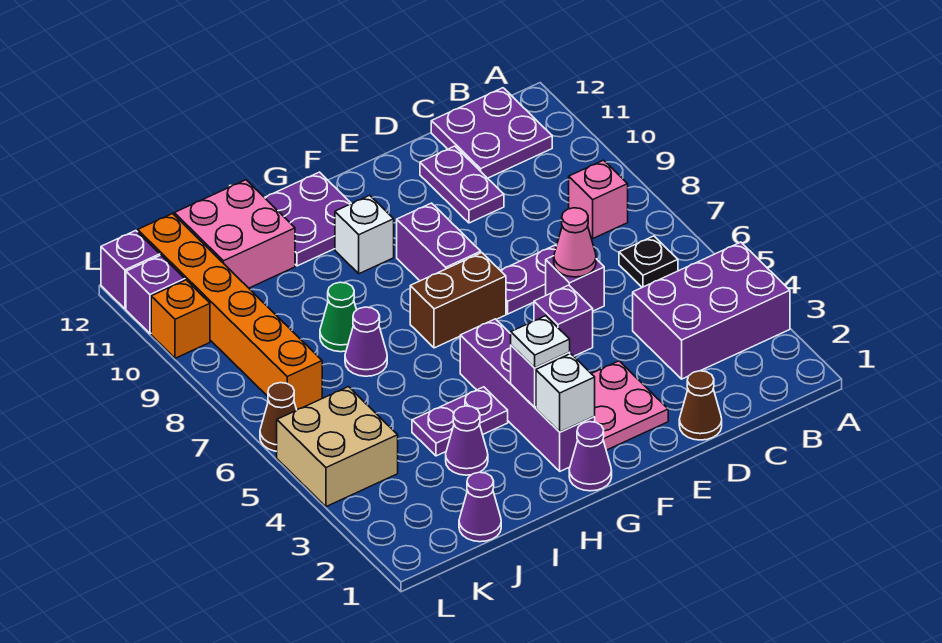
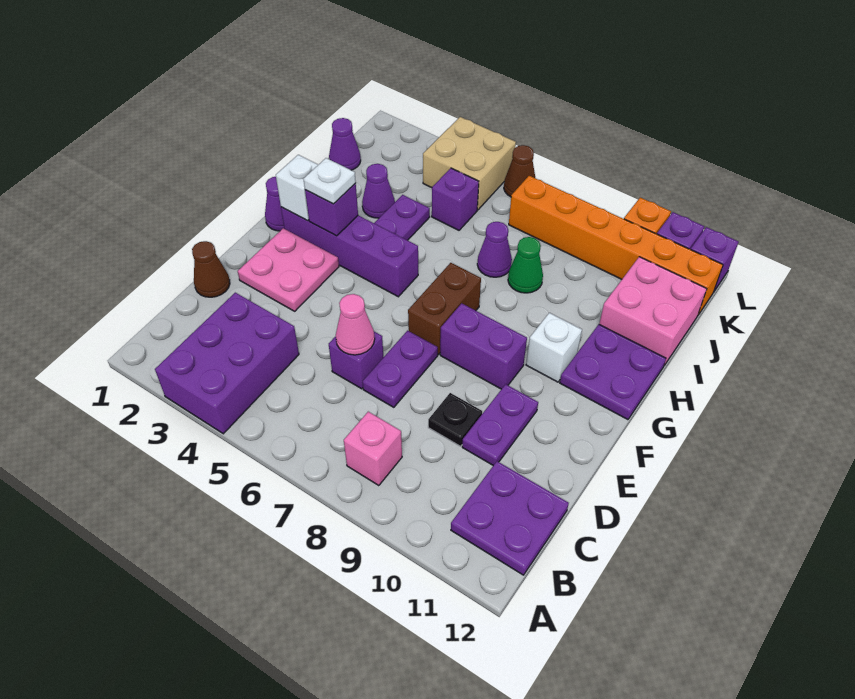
black plate B6 level 1 -> black plate D9 level 1
purple plate D10:D11 level 1 -> purple plate D10:E10 level 1
purple brick E5 level 1 -> purple brick J5 level 1

